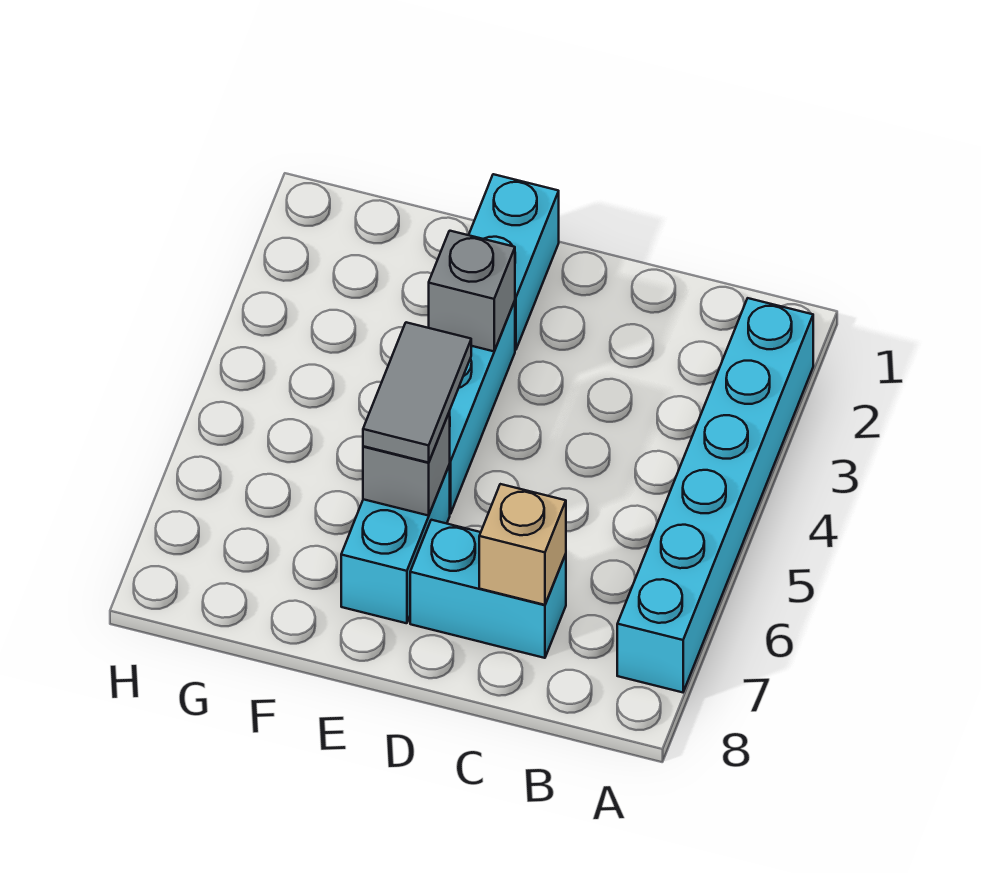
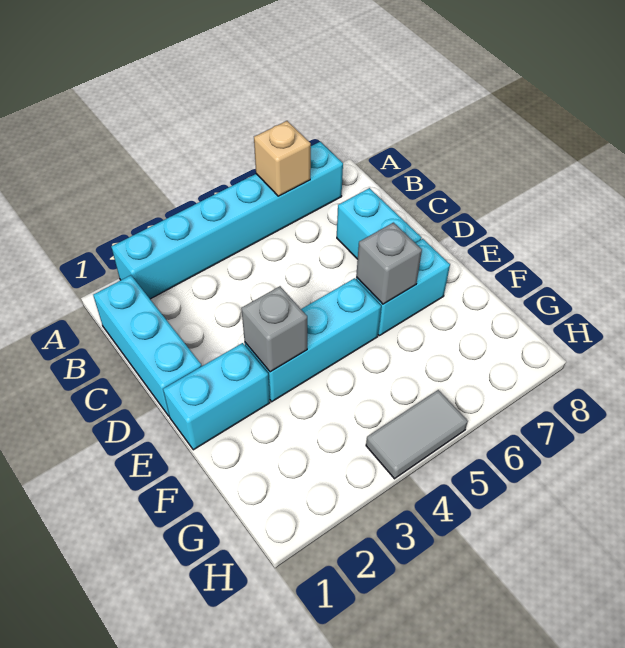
none -> cyan brick B1:D1 level 1
tan brick C7 level 2 -> tan brick A6 level 2
grey tile E5:E6 level 3 -> grey tile H4:H5 level 1

